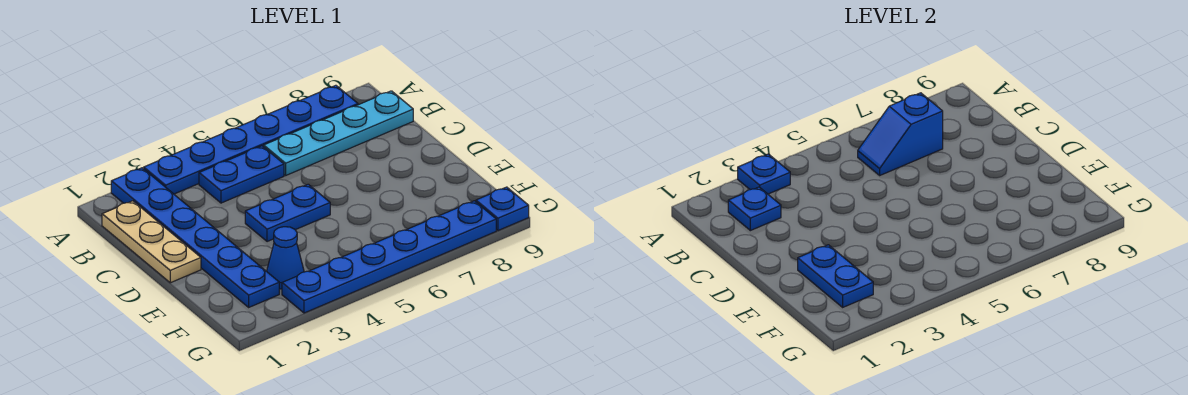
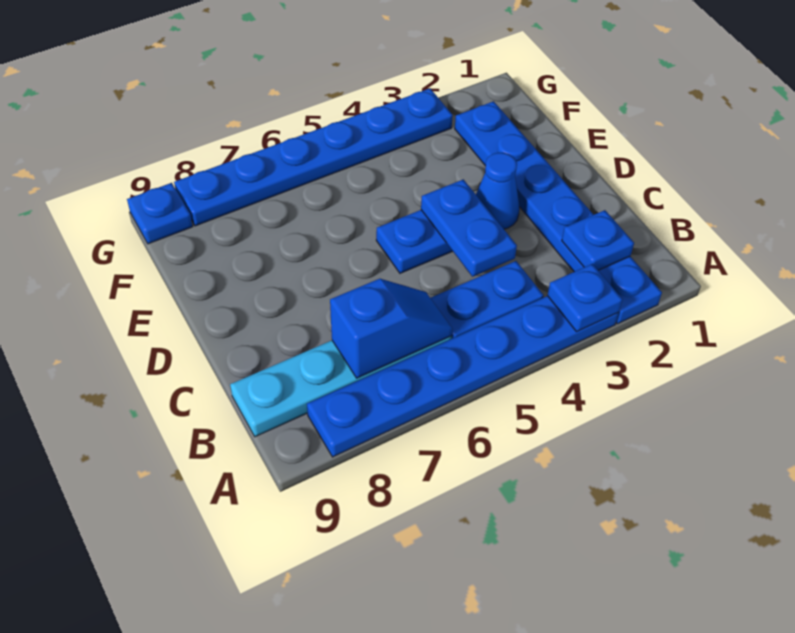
tan plate B1:D1 level 1 -> none
blue plate E2:F2 level 2 -> blue plate C4:D4 level 2
blue cone F3 level 1 -> blue cone D3 level 1

